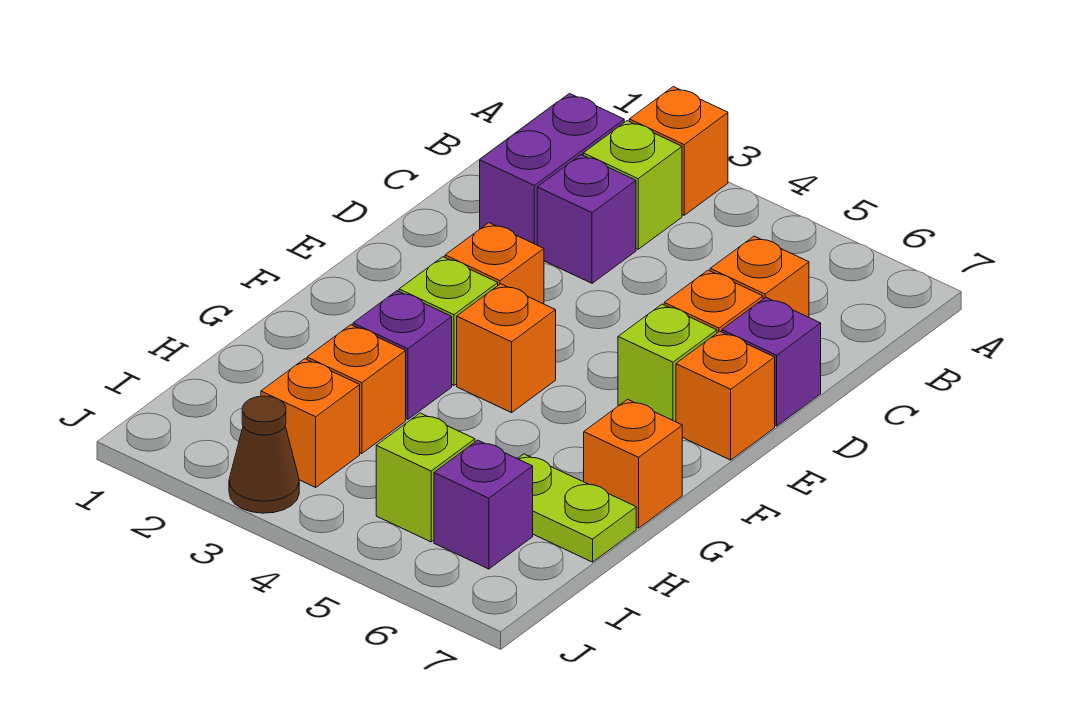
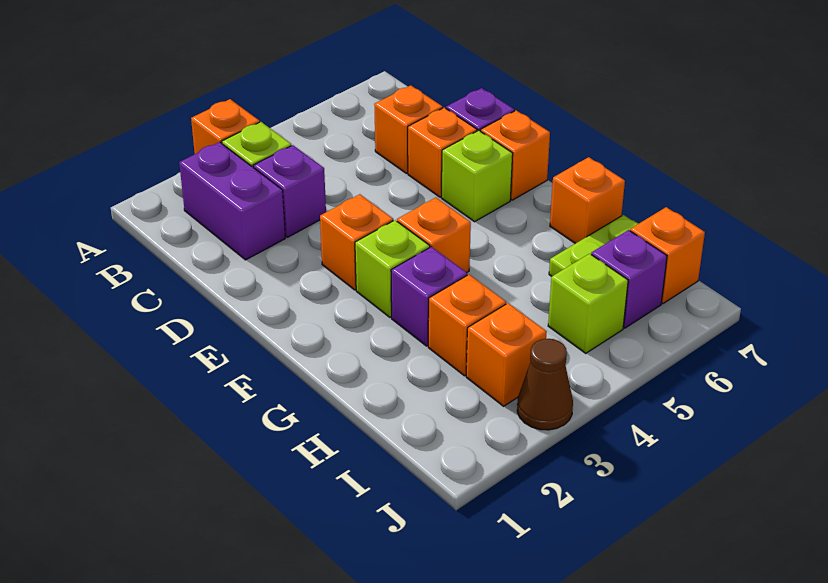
none -> orange brick I7 level 1

